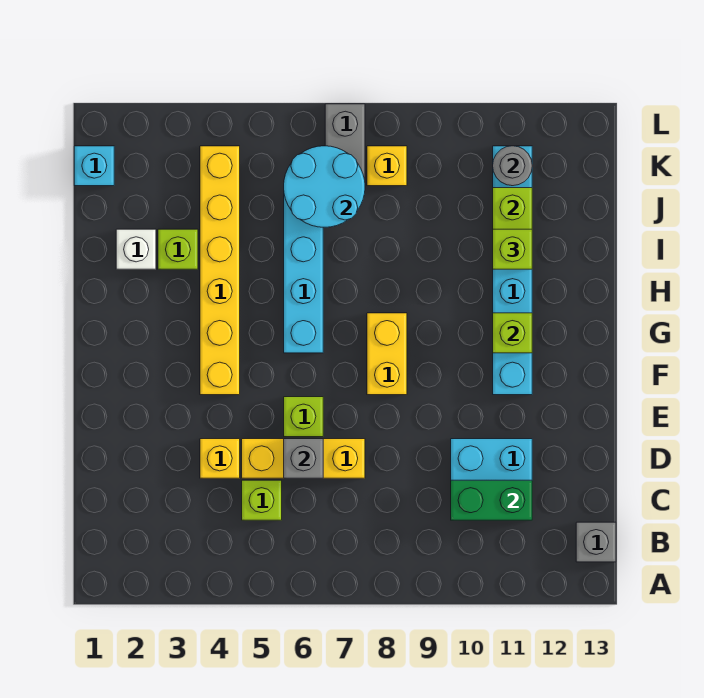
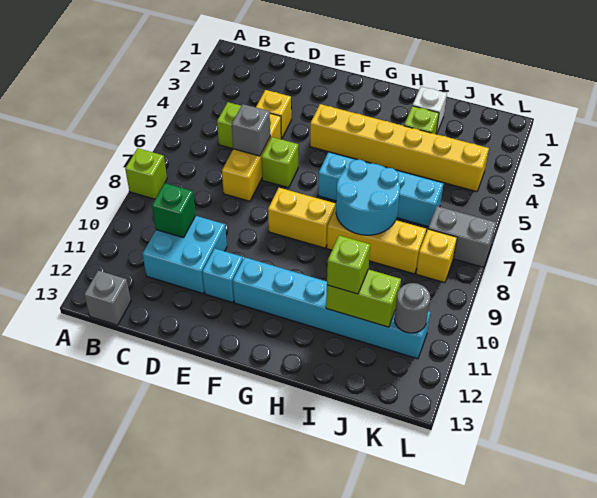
green brick C10:C11 level 2 -> green brick C10 level 2
lime brick G11 level 2 -> lime brick A8 level 1
none -> yellow brick H8:J8 level 1
cyan round brick J6:K7 level 2 -> cyan round brick H7:I8 level 2
cyan brick K1 level 1 -> cyan brick E11 level 1

